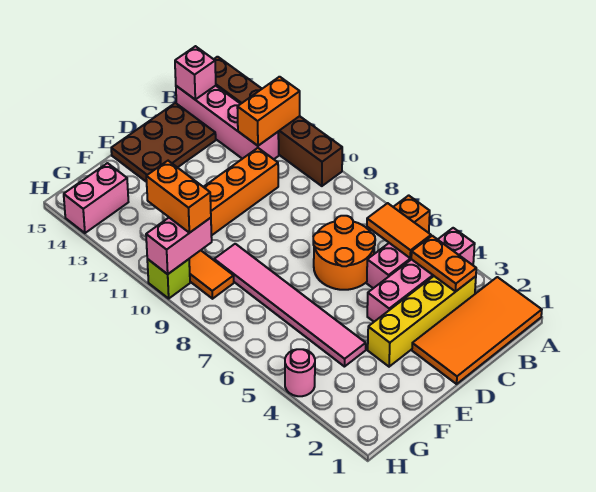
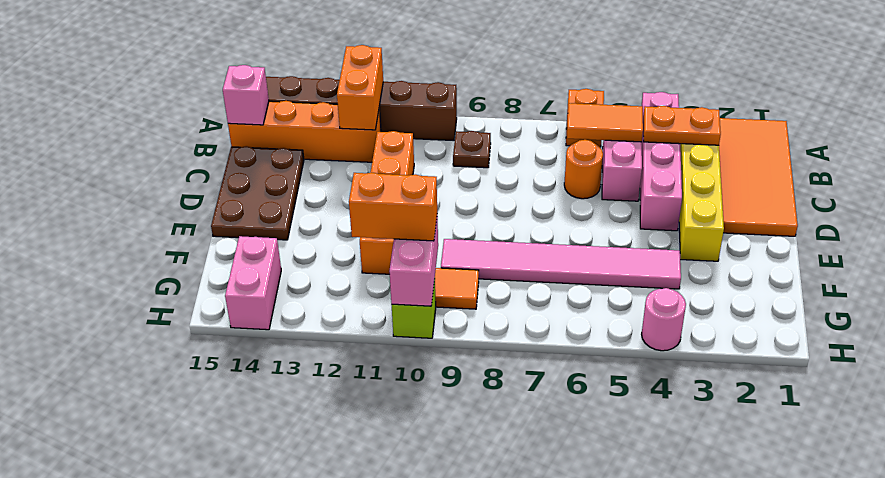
none -> brown plate B9 level 1
pink brick B12:B15 level 1 -> orange brick B12:B15 level 1
orange round brick C6:D7 level 1 -> orange round brick C6 level 1

